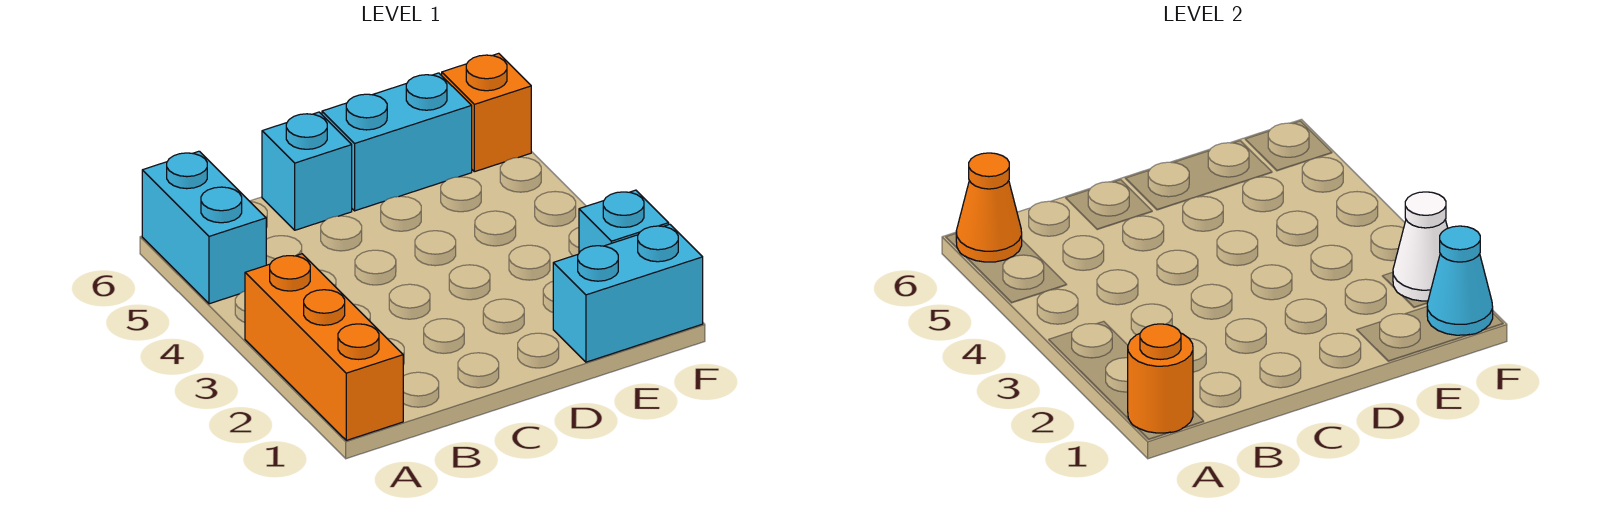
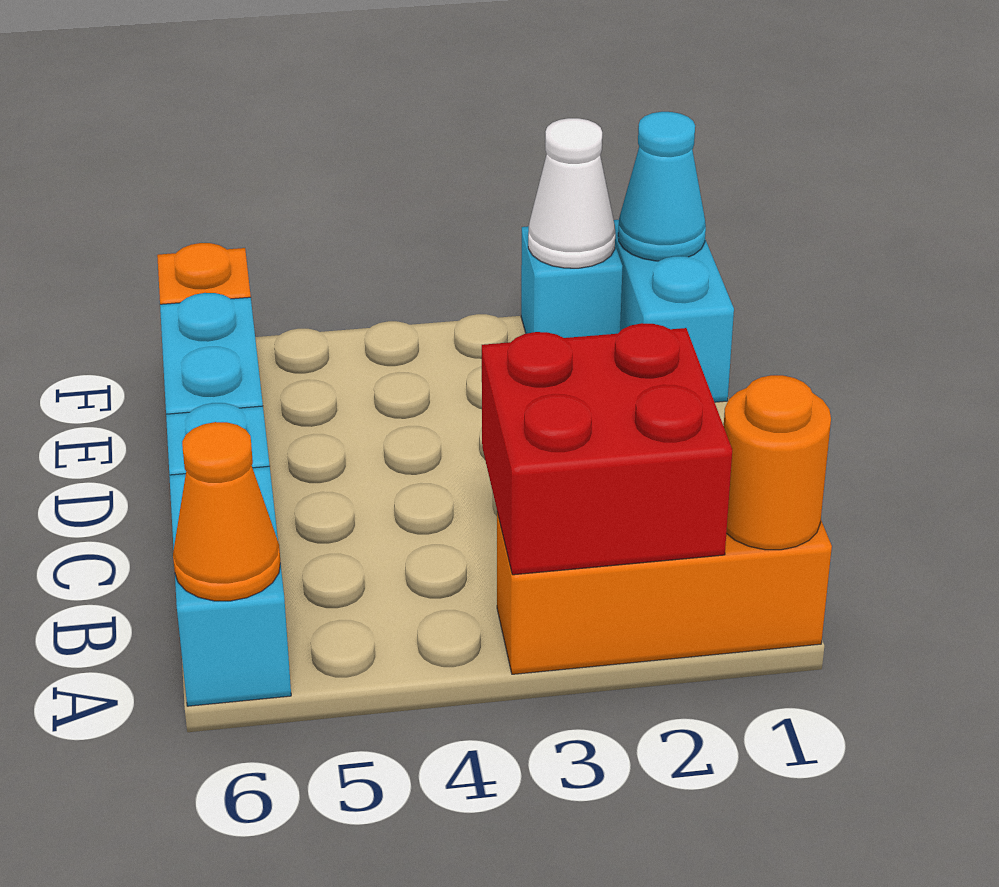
none -> red brick A2:B3 level 2
cyan brick A5:A6 level 1 -> cyan brick A6:B6 level 1

